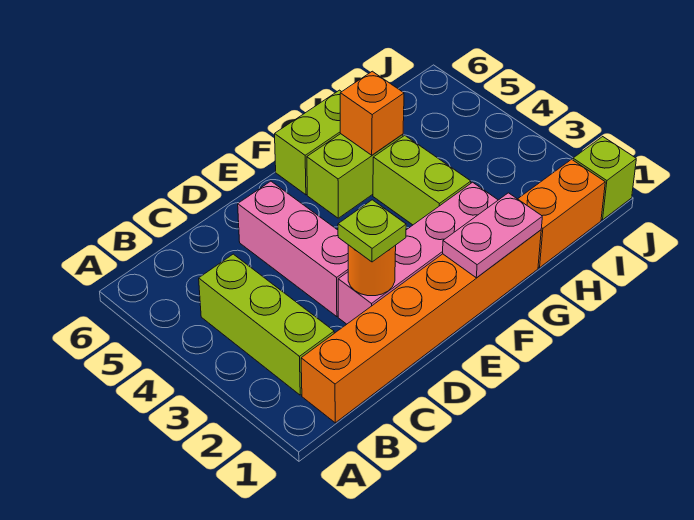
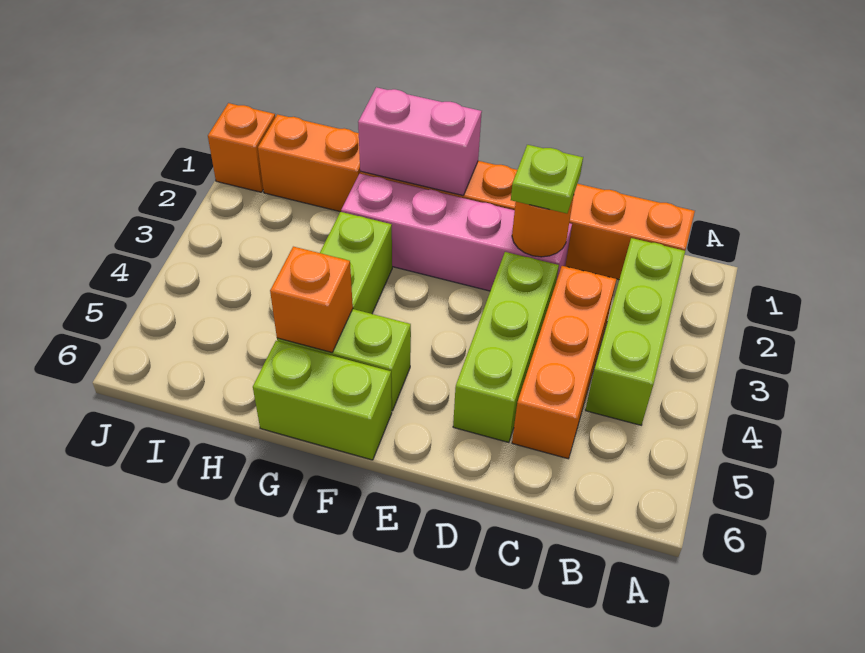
none -> orange brick C3:C5 level 1
pink brick D3:D5 level 1 -> lime brick D3:D5 level 1
pink plate F1:G1 level 2 -> pink brick F1:G1 level 2
lime brick J1 level 1 -> orange brick J1 level 1

